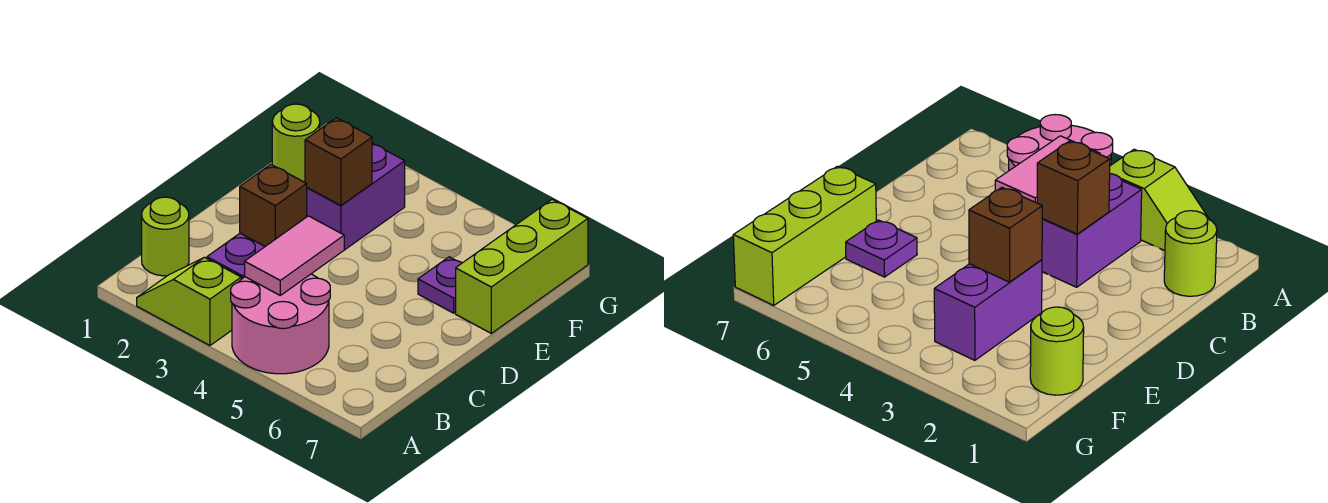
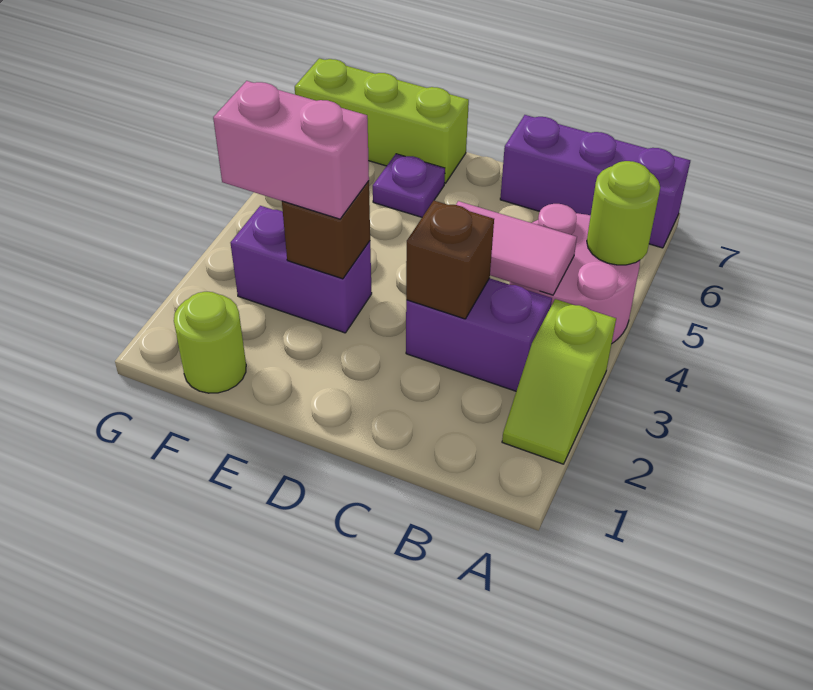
none -> purple brick A7:C7 level 1
lime round brick B1 level 1 -> lime round brick A5 level 2
none -> pink brick E3:F3 level 3

